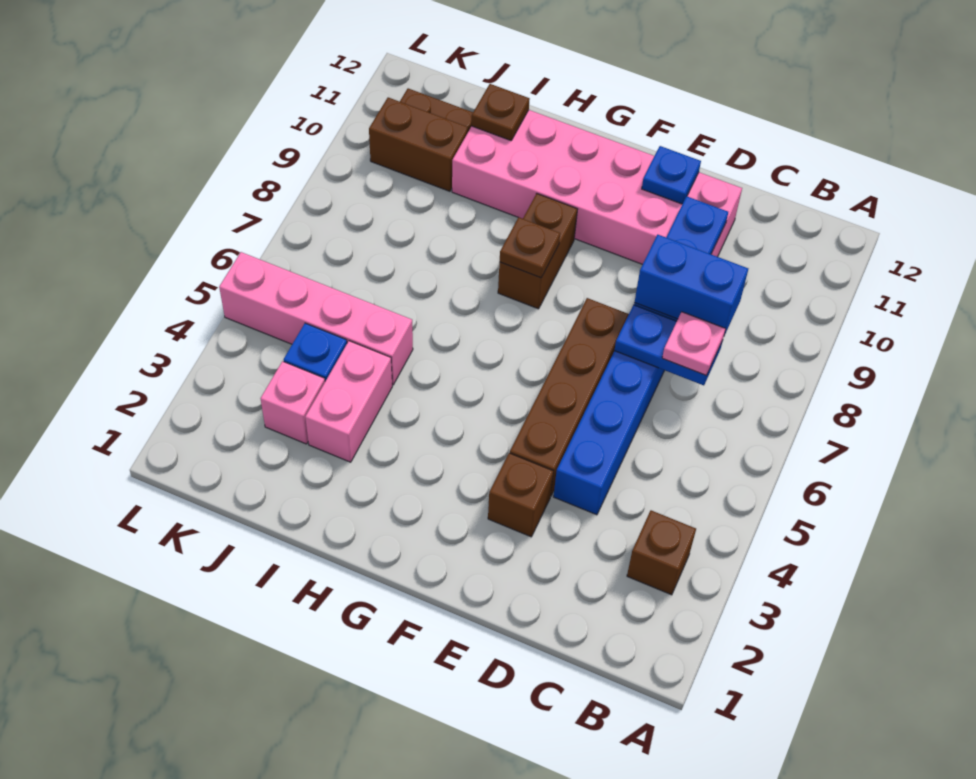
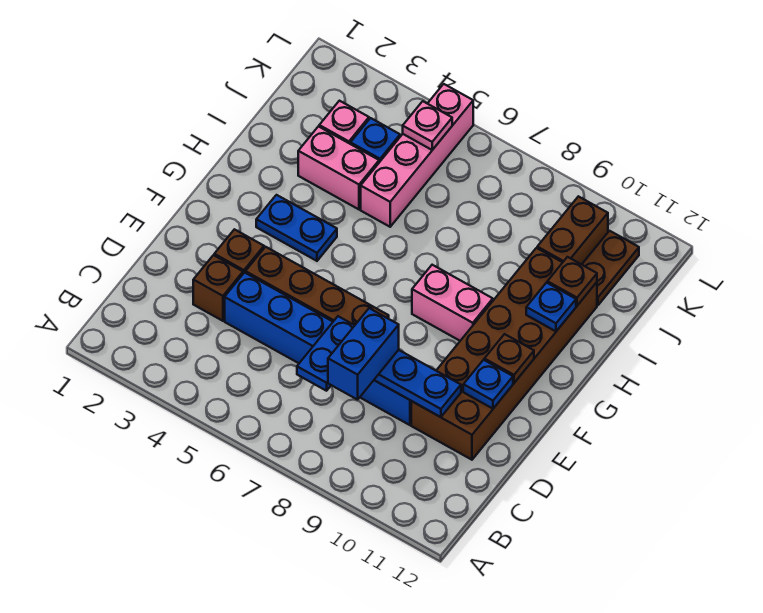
brown brick B3 level 1 -> brown brick D3 level 1
pink plate C7 level 3 -> pink plate K5 level 2
pink brick D10:I11 level 1 -> brown brick D10:I11 level 1
none -> blue plate G3:G4 level 1
brown brick G8:G9 level 1 -> pink brick G8:G9 level 1
brown plate G8 level 2 -> brown plate F11 level 2
none -> blue plate H11 level 2

